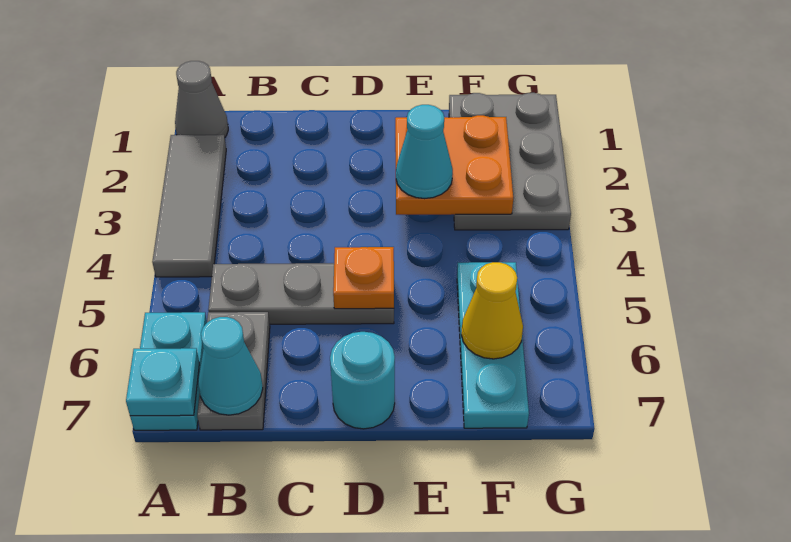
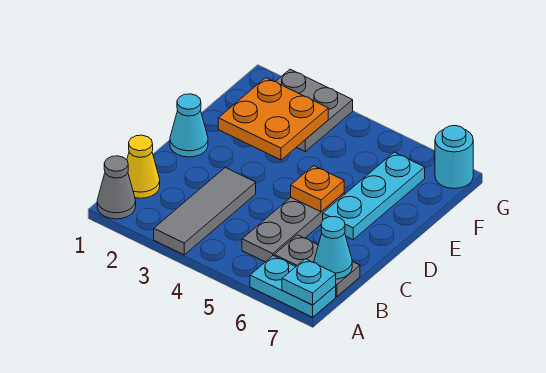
grey tile A2:A4 level 1 -> grey tile A3:C3 level 1
cyan round brick D7 level 1 -> cyan round brick G7 level 1
cyan cone E3 level 3 -> cyan cone D1 level 1
grey plate F1:G3 level 1 -> grey plate F2:G3 level 1
cyan plate F5:F7 level 1 -> cyan plate D6:F6 level 1
yellow cone F6 level 2 -> yellow cone B1 level 1

